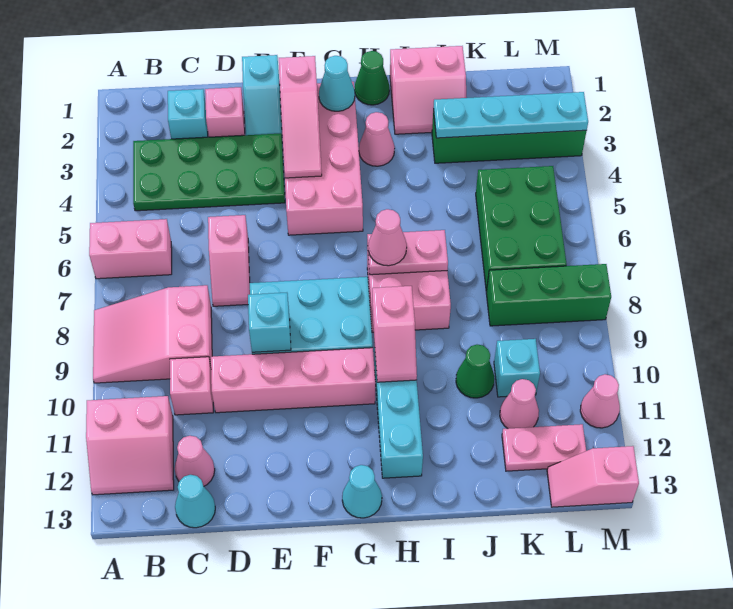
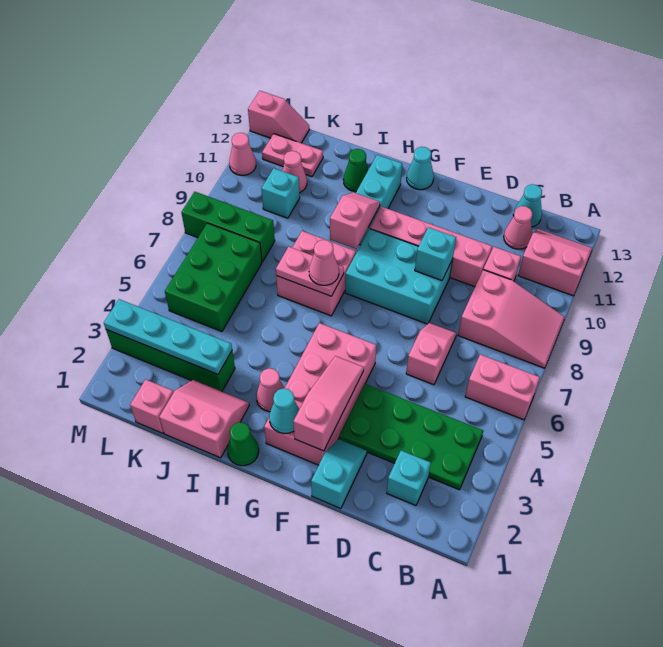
pink brick D2 level 1 -> pink brick K1 level 1
green cone J10 level 1 -> green cone I12 level 1

